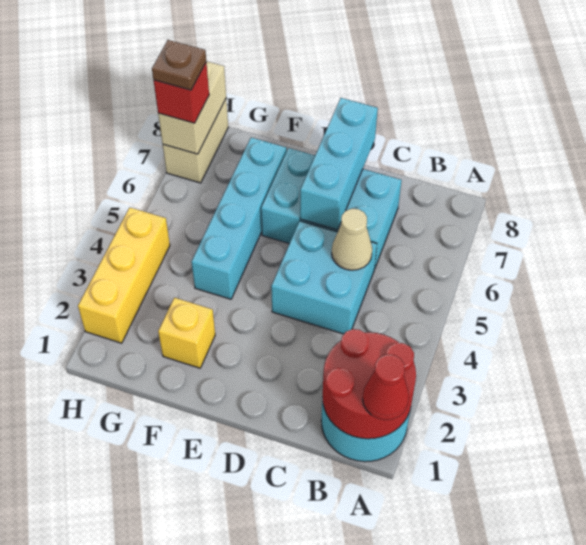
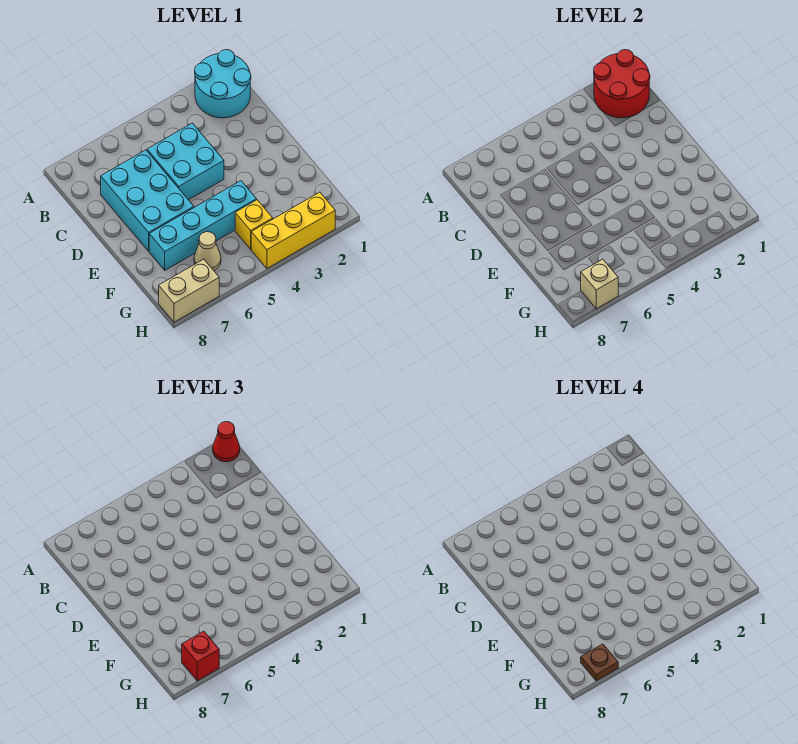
tan cone C5 level 2 -> tan cone G6 level 1
cyan brick D6:D8 level 2 -> none
yellow brick F2 level 1 -> yellow brick G4 level 1
tan brick H7:H8 level 2 -> tan brick H7 level 2

